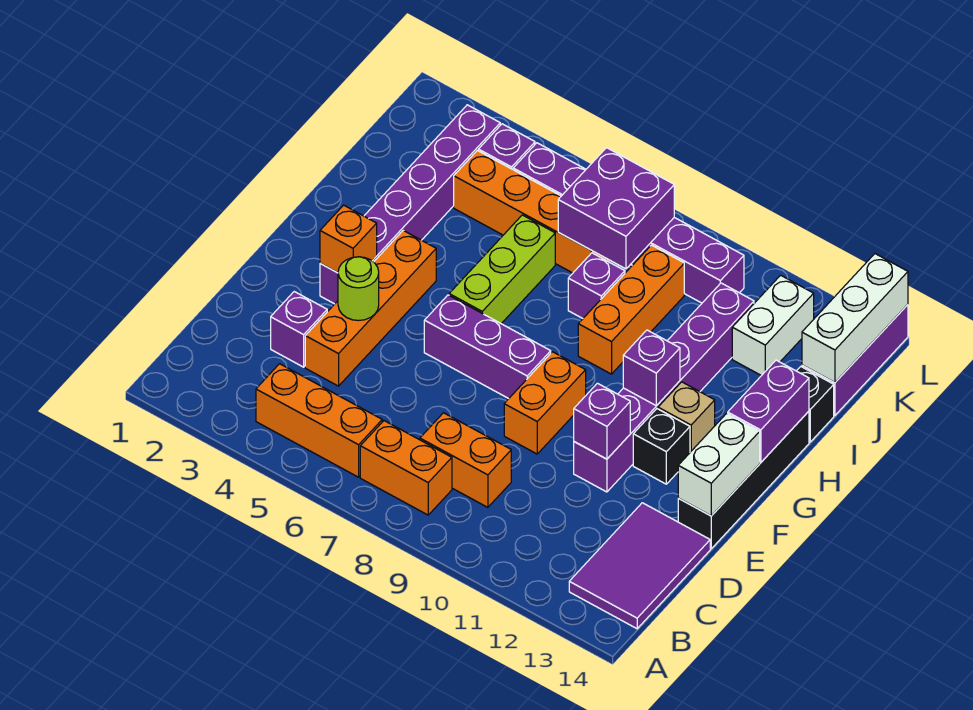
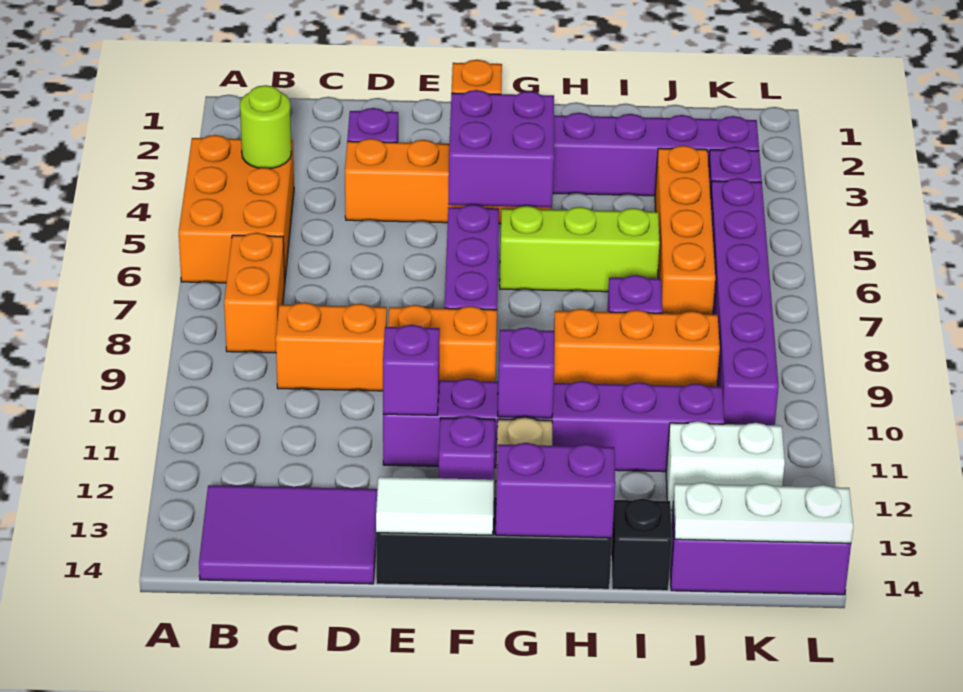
orange brick B4:B6 level 1 -> orange brick A4:B6 level 1
orange brick C8:C9 level 1 -> orange brick C9:D9 level 1
lime round brick E4 level 2 -> lime round brick B4 level 2
white brick E14:F14 level 2 -> white tile E14:F14 level 2
black brick F12 level 1 -> purple brick F12 level 1
purple brick J7:K8 level 2 -> purple brick F4:G5 level 2
white brick J14:L14 level 2 -> white plate J14:L14 level 2

